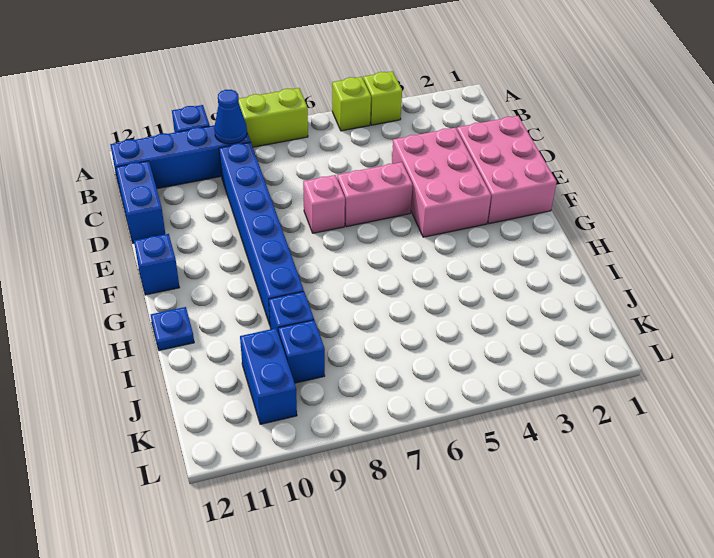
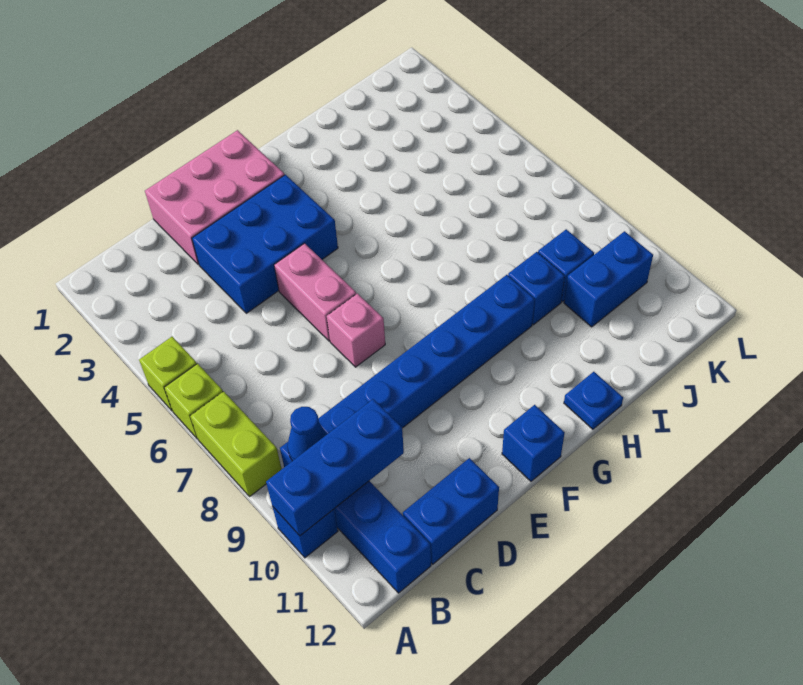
lime brick A4 level 1 -> lime brick A6 level 1
none -> blue brick A10:C10 level 2
pink brick D3:F4 level 1 -> blue brick D3:F4 level 1

